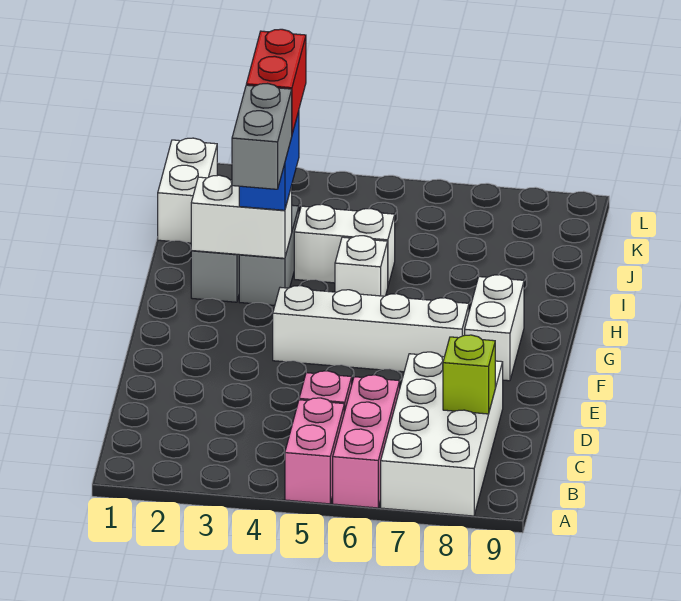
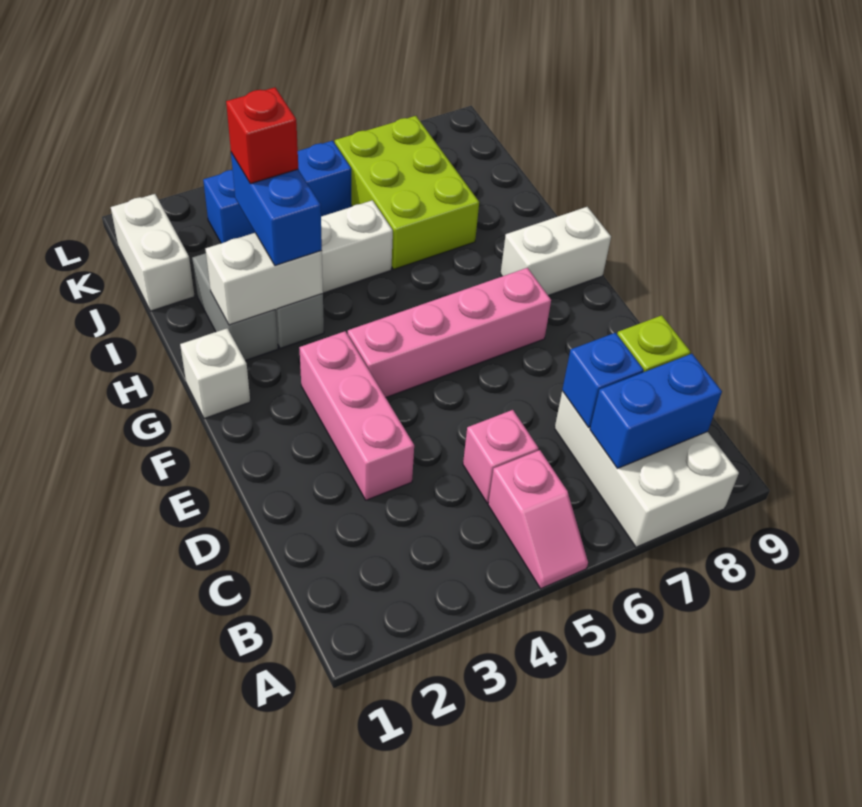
pink brick A5:B5 level 1 -> pink slope A5:B5 level 1 top B
pink brick A6:C6 level 1 -> pink brick D3:F3 level 1
white brick A7:D8 level 1 -> white brick A7:C8 level 1
none -> blue brick B7:B8 level 2
none -> blue brick C7 level 2
white brick F4:F7 level 1 -> pink brick F4:F7 level 1
white brick F8:G8 level 1 -> white brick G8:G9 level 1
grey brick G3:H3 level 4 -> none
white brick H5 level 1 -> white brick G1 level 1
red brick I3:J3 level 4 -> red brick I3 level 4
none -> lime brick I6:K7 level 1
none -> blue brick K3:K5 level 1

